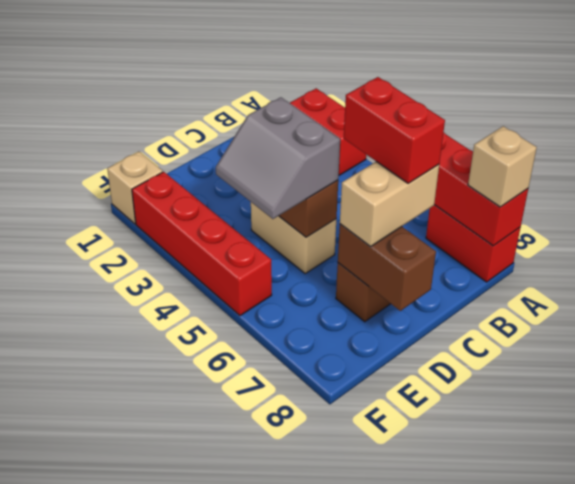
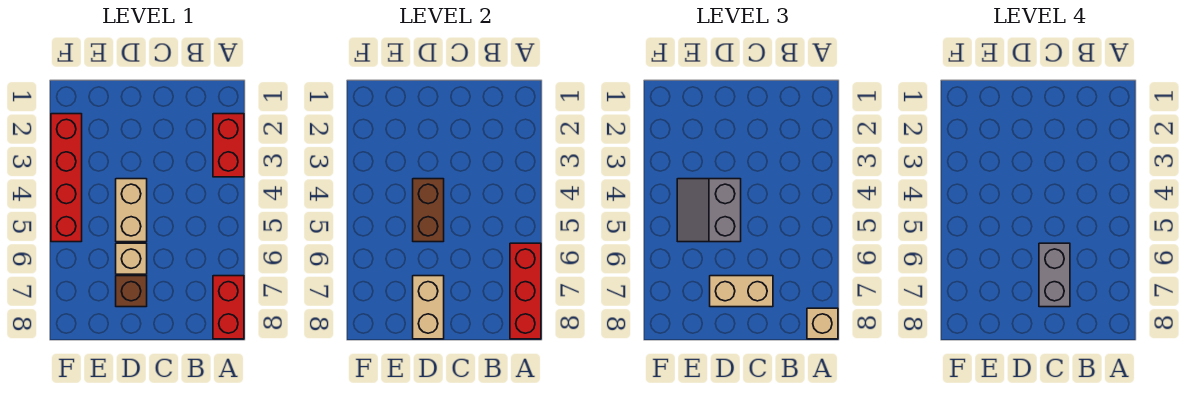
red brick C6:C7 level 4 -> grey brick C6:C7 level 4
brown brick D7:D8 level 2 -> tan brick D7:D8 level 2
tan brick F1 level 1 -> tan brick D6 level 1

